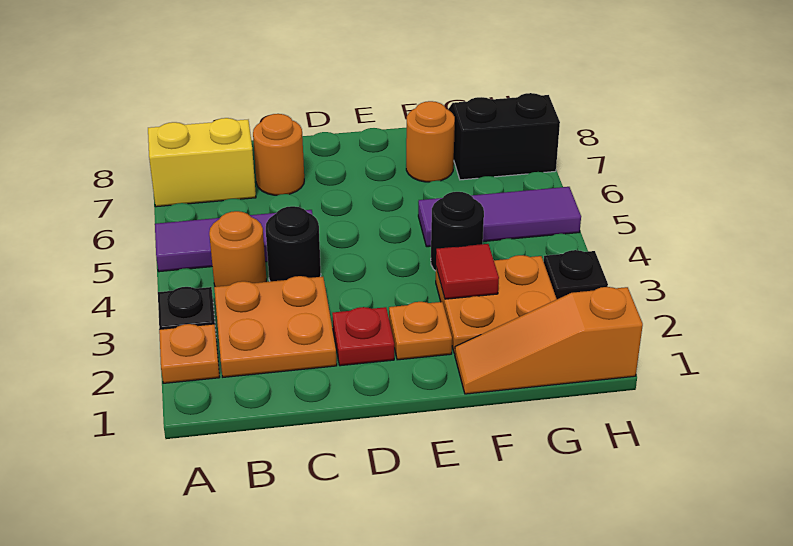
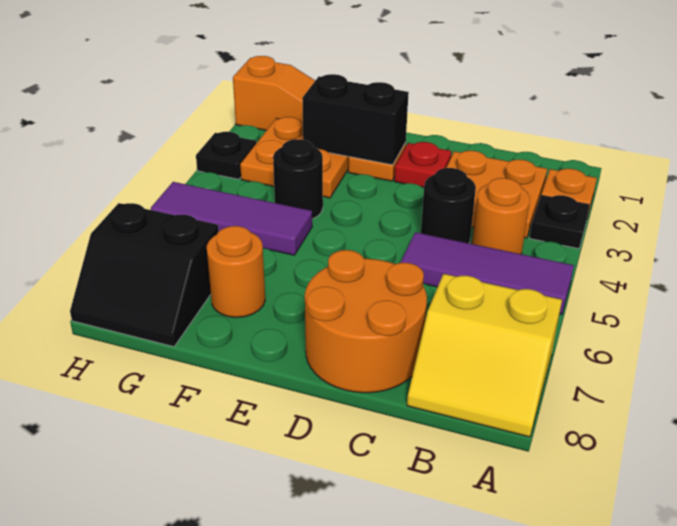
orange round brick C7 level 1 -> orange round brick C7:D8 level 1
none -> black brick E2:F2 level 2
red tile F3 level 2 -> none

